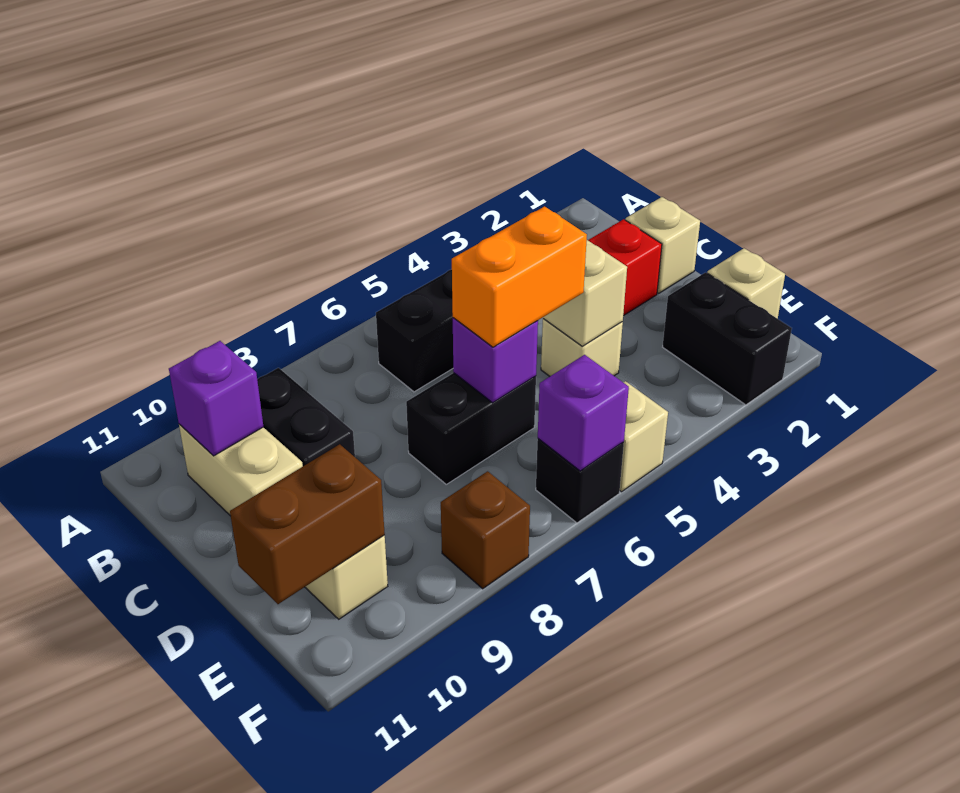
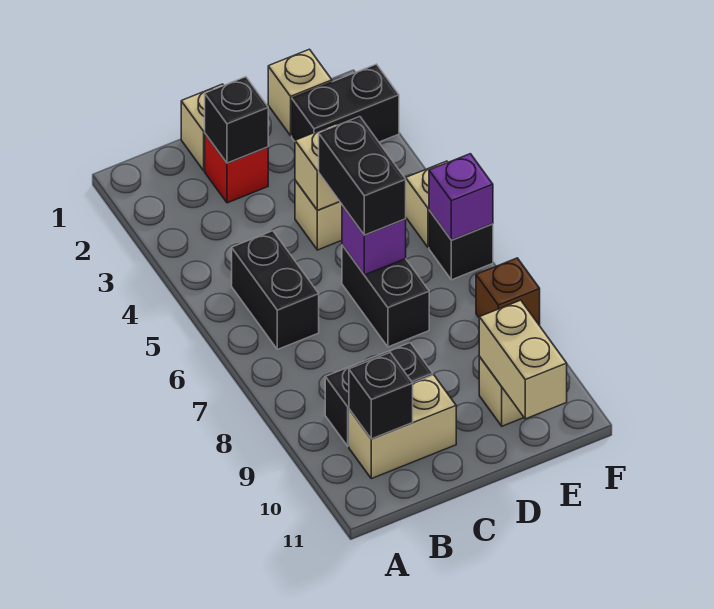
purple brick B10 level 2 -> black brick B10 level 2
none -> black brick C2 level 2
orange brick D5:D6 level 3 -> black brick D5:D6 level 3
brown brick E10:E11 level 2 -> tan brick E10:E11 level 2

